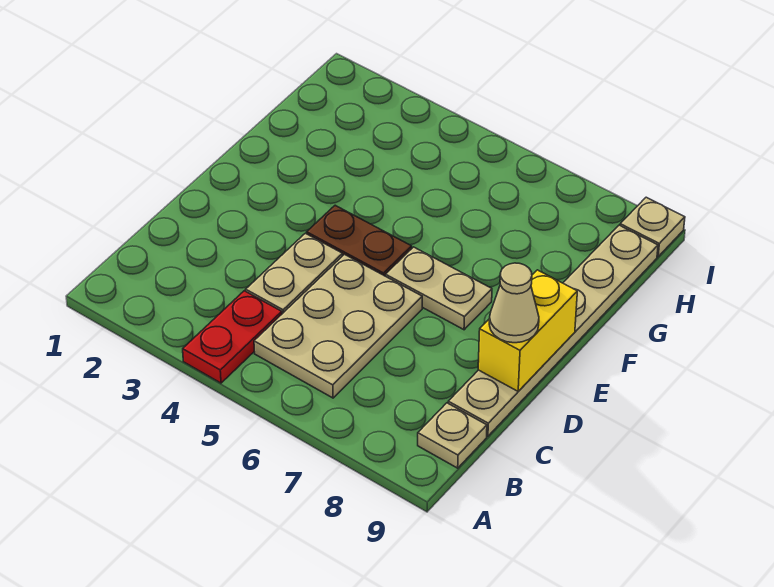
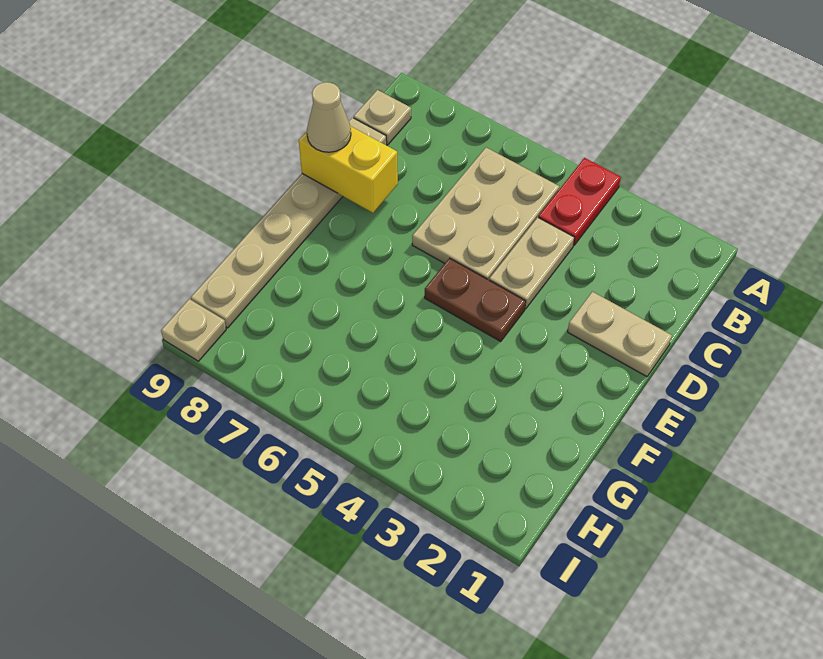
yellow brick D9:E9 level 2 -> yellow brick D8:D9 level 2
tan plate E6:E7 level 1 -> tan plate D1:D2 level 1

